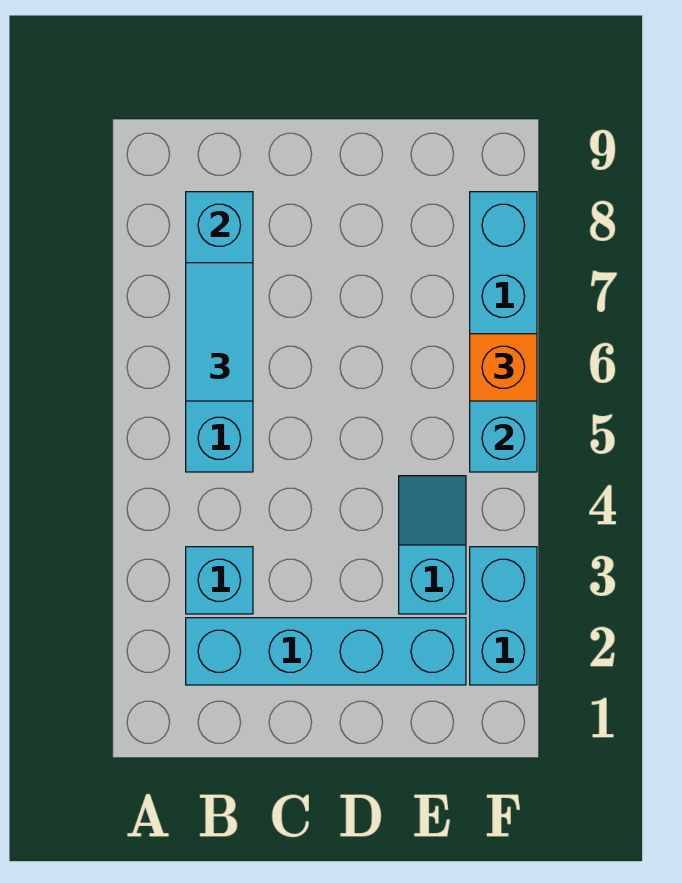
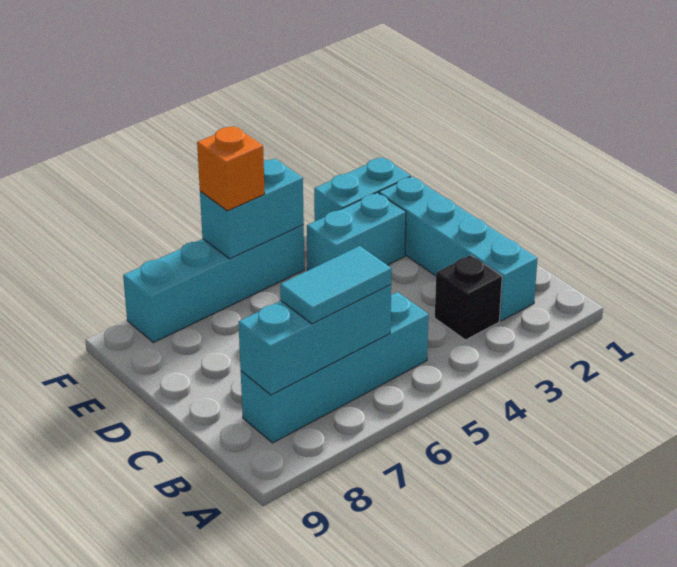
cyan brick B3 level 1 -> black brick B3 level 1
cyan slope E3:E4 level 1 top 3 -> cyan brick E3:E4 level 1

